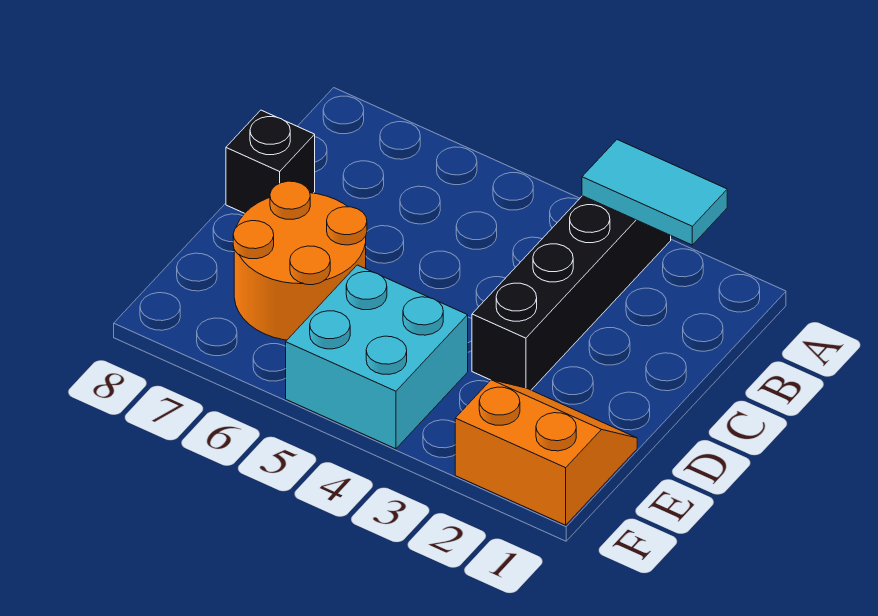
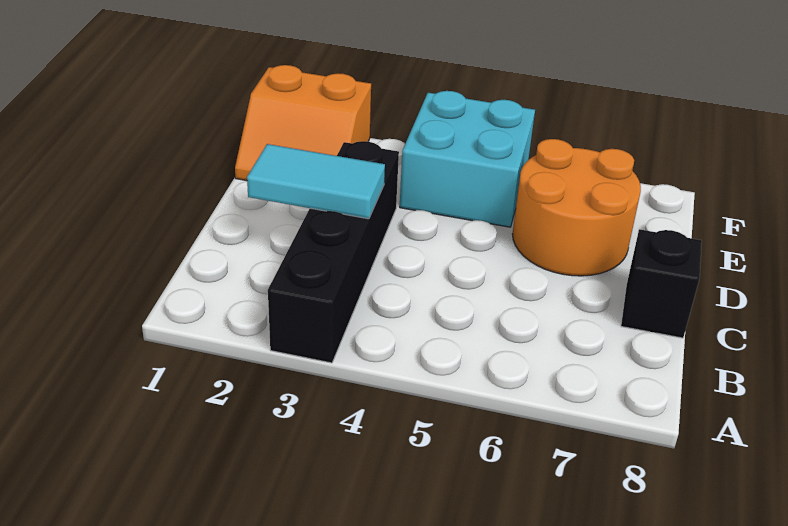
cyan tile A2:A3 level 2 -> cyan tile C2:C3 level 2

